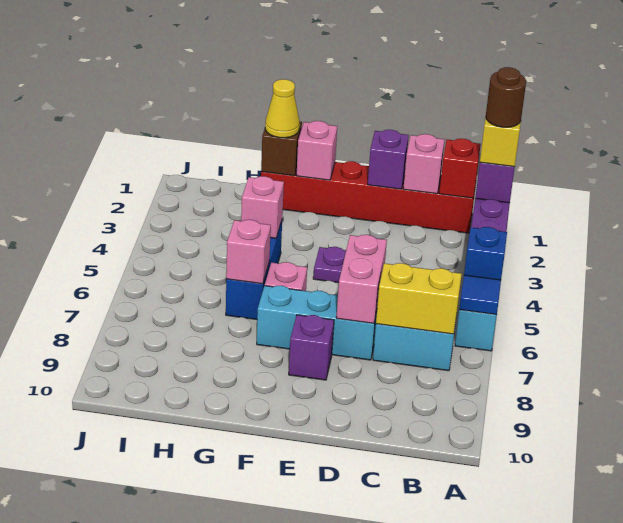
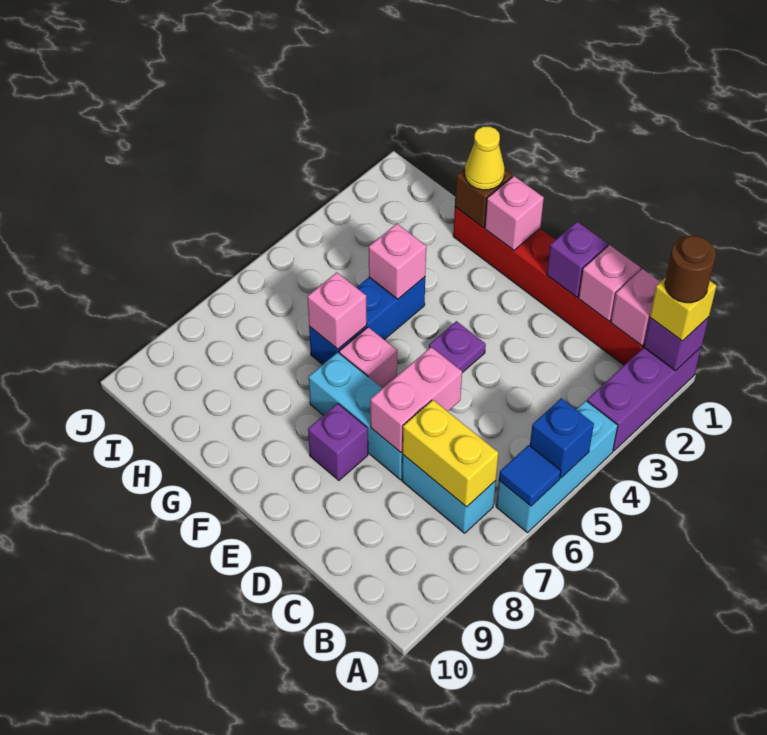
red brick B1 level 2 -> pink brick B1 level 2

